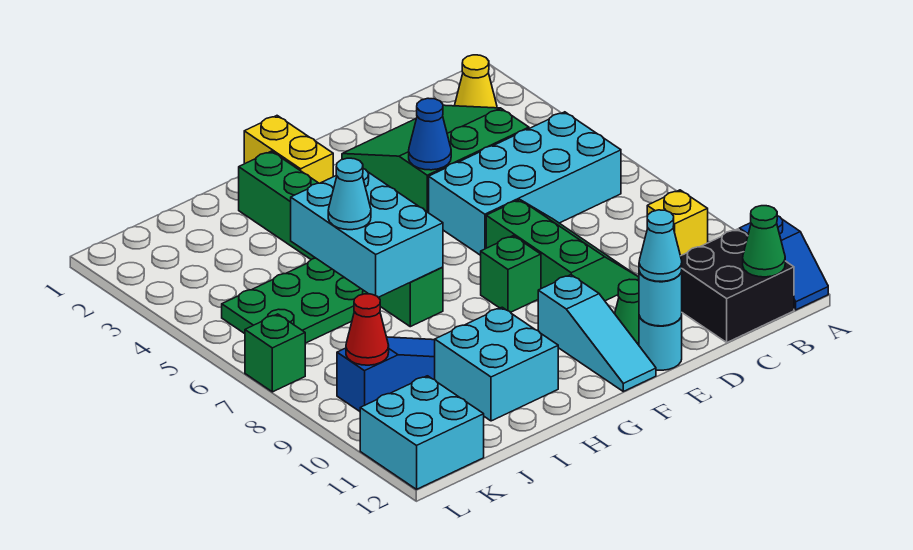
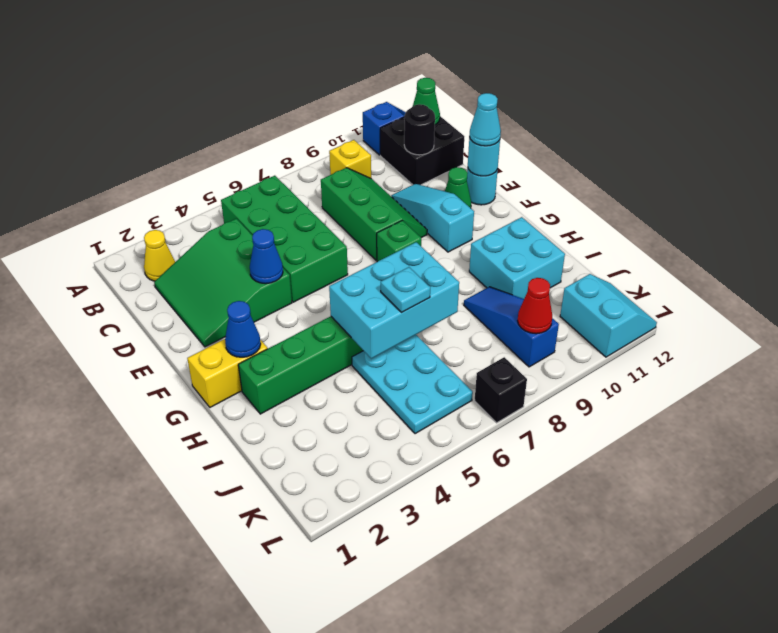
cyan brick B5:E6 level 1 -> green brick B5:E6 level 1
none -> black round brick C11 level 2
green slope D7:E9 level 1 top E -> green slope C8:E9 level 1 top 8
cyan slope F10:F12 level 1 top 10 -> cyan slope D10:F10 level 1 top F
none -> blue cone G2 level 2
green plate I5:K6 level 1 -> cyan plate I5:K6 level 1
cyan cone I6 level 3 -> cyan plate I6 level 3
cyan brick K11:L12 level 1 -> cyan slope K11:L12 level 1 top 11
green brick L7 level 1 -> black brick L7 level 1

